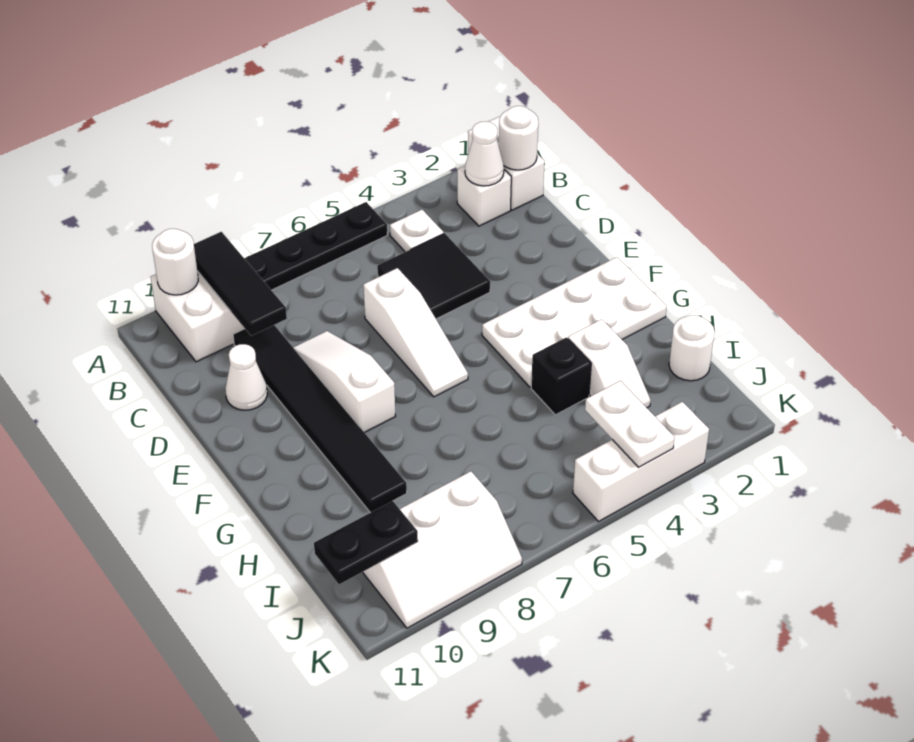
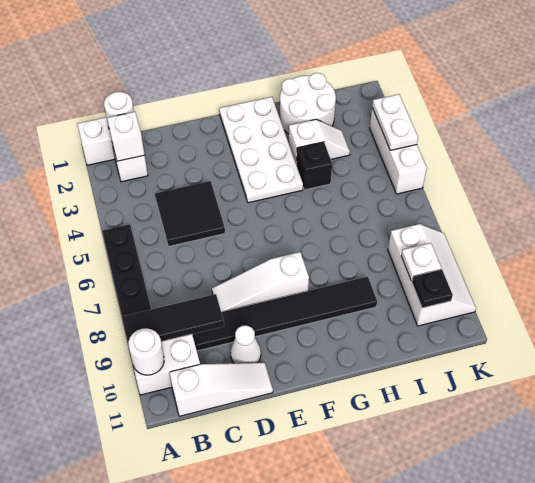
white cone B2 level 2 -> white brick B2 level 2
white plate B4 level 1 -> white plate J9 level 2
white slope D6:F6 level 1 top D -> white slope B11:D11 level 1 top B
white round brick I1 level 1 -> white round brick H1:I2 level 1
white plate J4:K4 level 2 -> white plate K3:K4 level 2
black plate J10:J11 level 2 -> black plate J10 level 2

